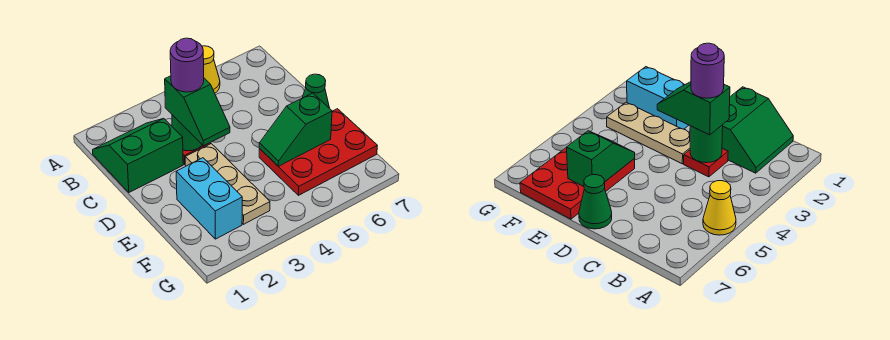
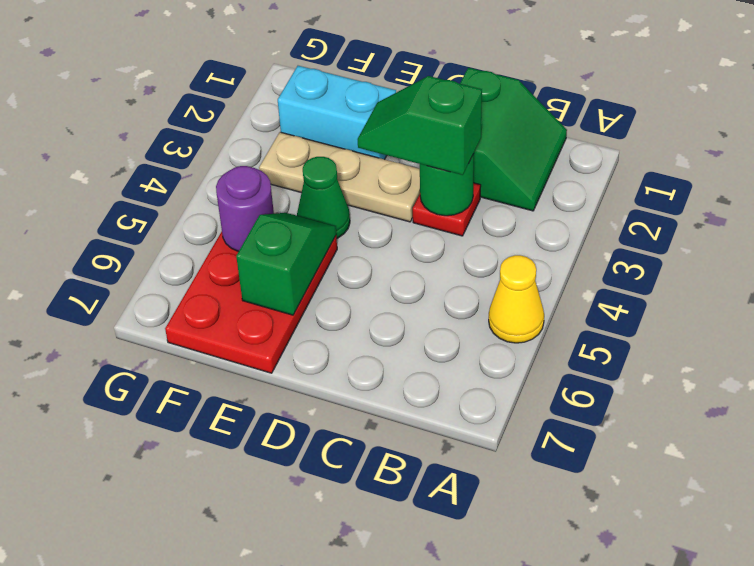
purple round brick C3 level 4 -> purple round brick F5 level 2
green cone D7 level 1 -> green cone E4 level 1

